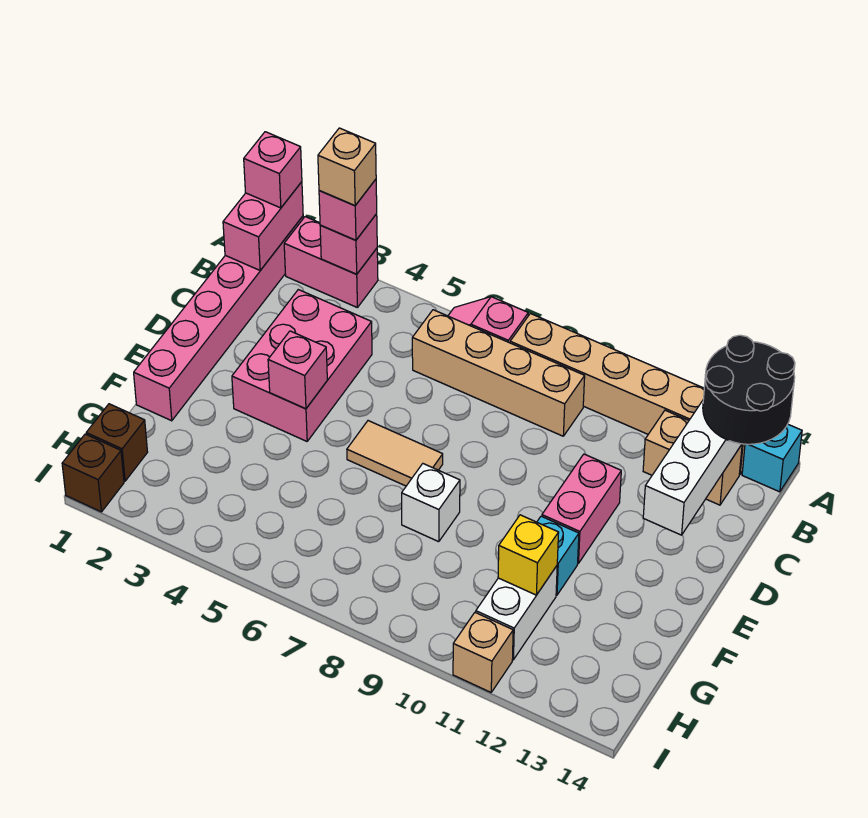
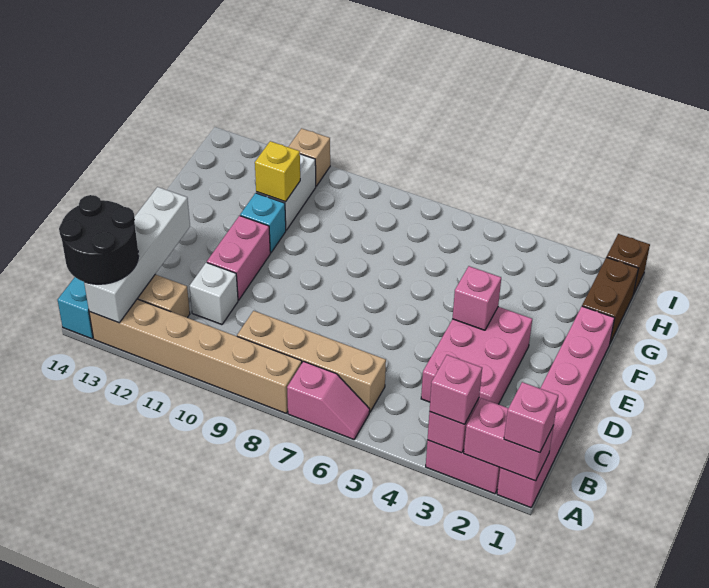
pink brick A1:B1 level 2 -> pink brick A1:A2 level 2
tan brick A3 level 4 -> none
tan tile E6:E7 level 1 -> none
white brick F8 level 1 -> white brick C11 level 1
brown brick H1 level 1 -> brown brick G1:H1 level 1

